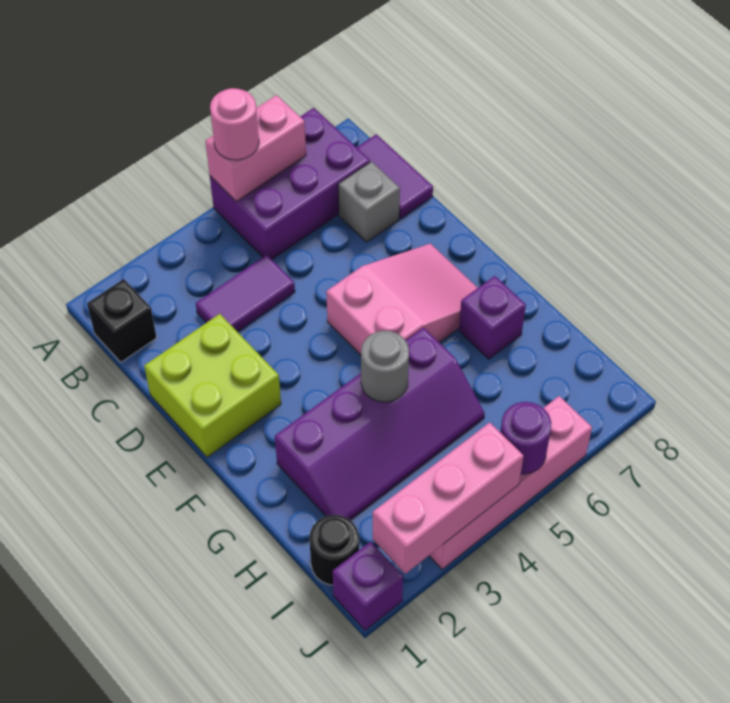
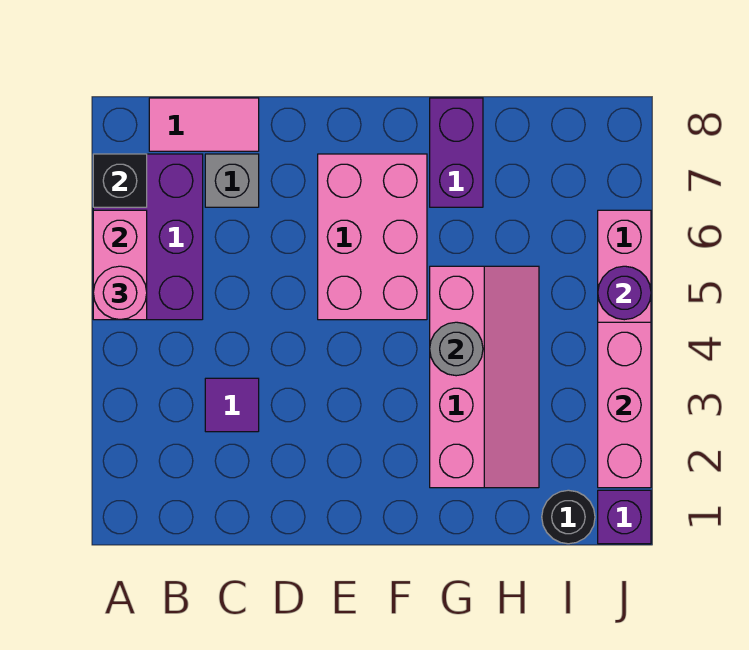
black brick B1 level 1 -> black brick A7 level 2
purple tile B8:C8 level 1 -> pink tile B8:C8 level 1
purple tile C3:C4 level 1 -> purple tile C3 level 1
lime brick D1:E2 level 1 -> none
pink slope E5:F7 level 1 top 5 -> pink brick E5:F7 level 1
purple slope G2:H5 level 1 top G -> pink slope G2:H5 level 1 top G
purple brick G7 level 1 -> purple brick G7:G8 level 1

